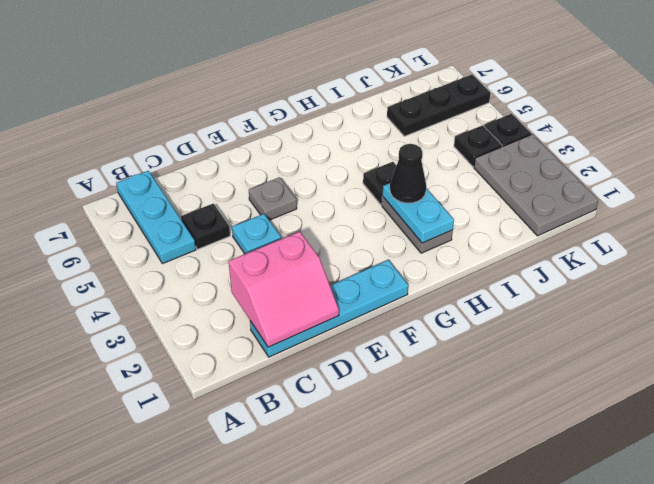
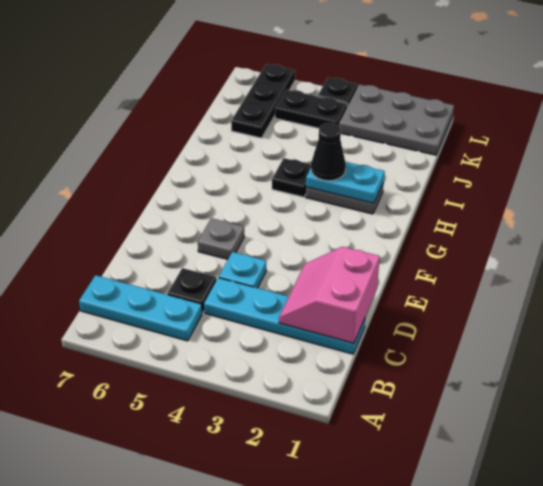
cyan plate C1:F1 level 1 -> cyan plate C1:C4 level 1
pink slope C1:D2 level 2 top 2 -> pink slope C1:D2 level 2 top 1
black plate K4 level 1 -> black plate K4:K5 level 1

